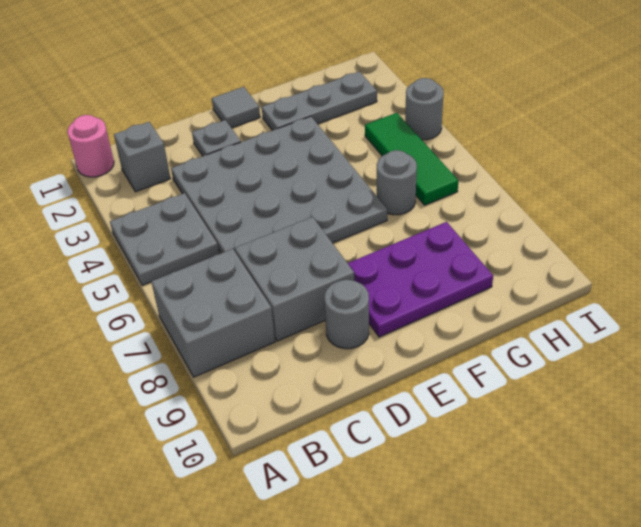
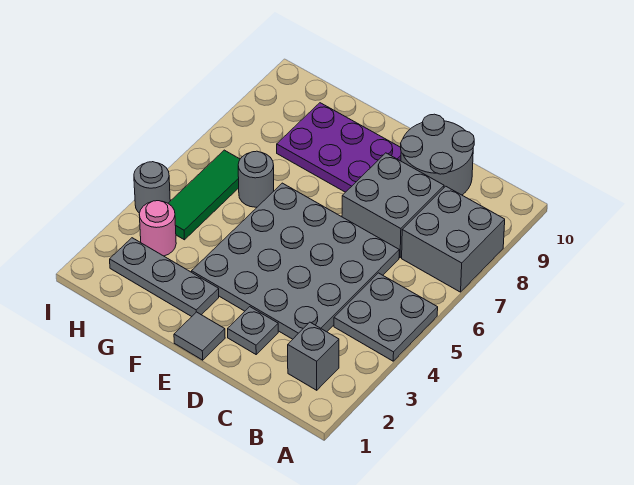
pink round brick A1 level 1 -> pink round brick H3 level 1
grey round brick D9 level 1 -> grey round brick C9:D10 level 1

